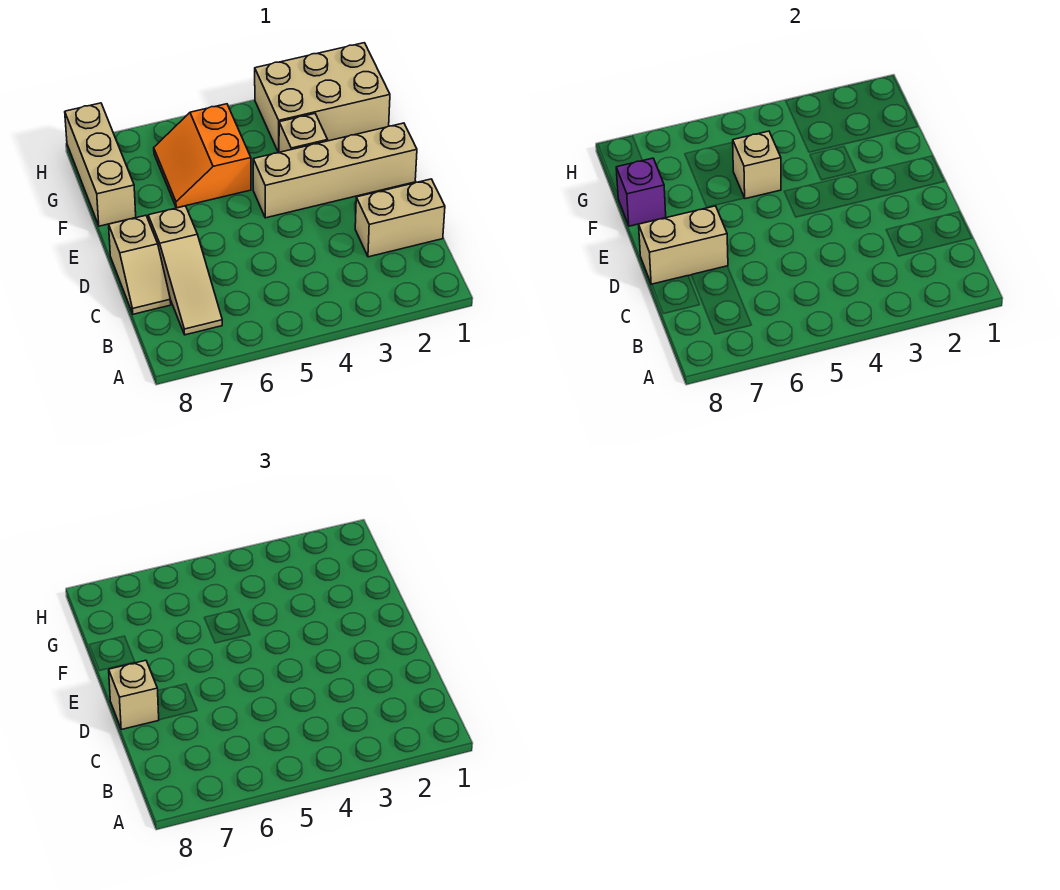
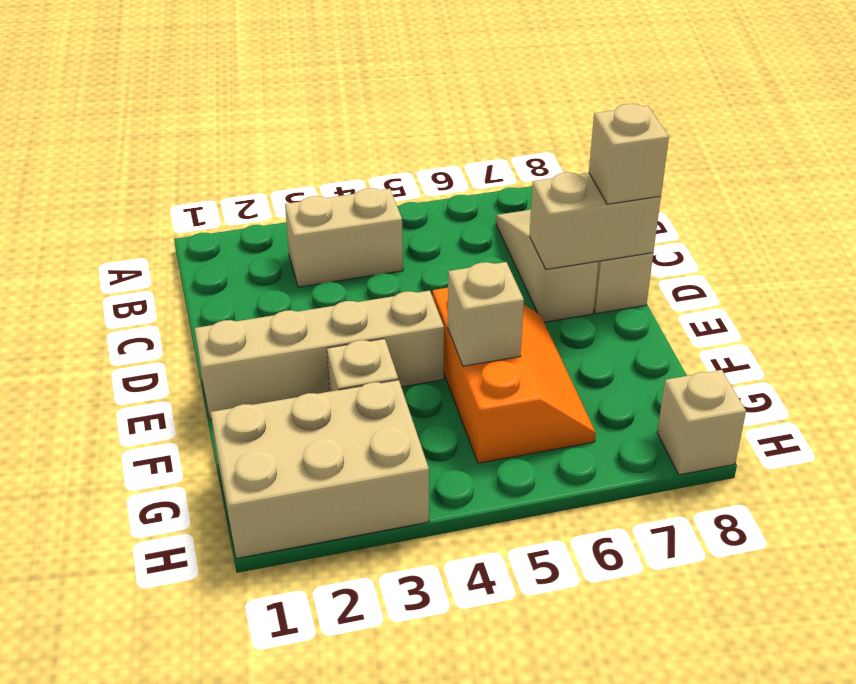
tan brick C1:C2 level 1 -> tan brick B3:B4 level 1
orange slope F5:G6 level 1 top 5 -> orange slope E5:G6 level 1 top 5
tan brick F8:H8 level 1 -> tan brick H8 level 1
purple brick F8 level 2 -> none

